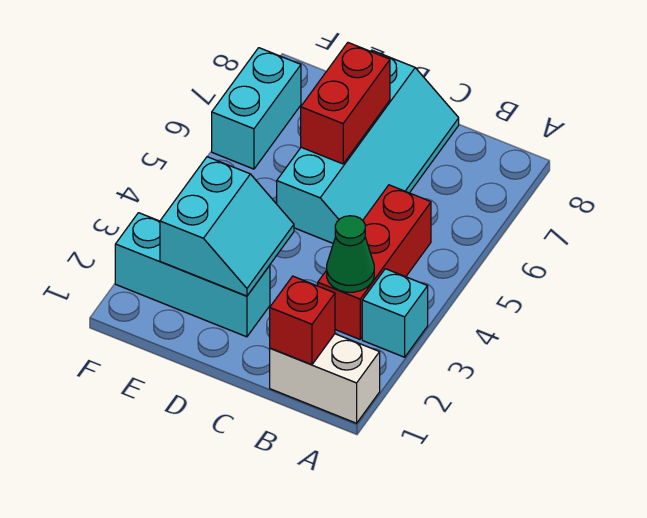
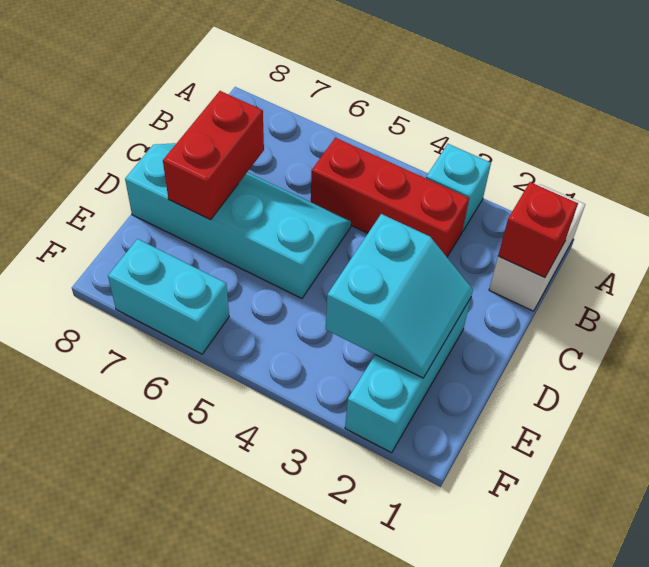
green cone B3 level 2 -> none
cyan slope D2:E3 level 2 top E -> cyan slope D2:E3 level 2 top 3
red brick D6:D7 level 2 -> red brick C7:D7 level 2

